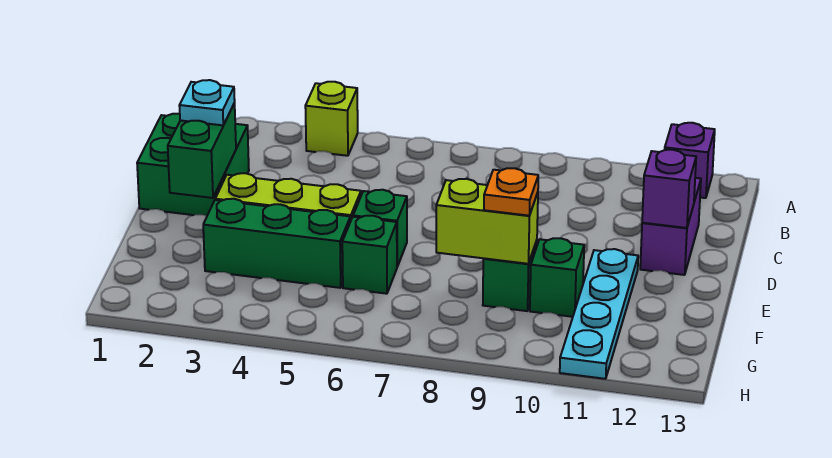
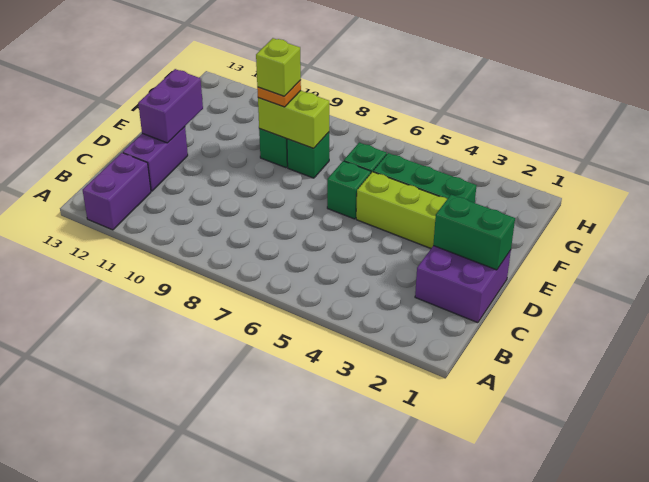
lime brick A4 level 1 -> lime brick F9 level 4
purple brick A12 level 1 -> purple brick A12:B12 level 1
green brick C1:D2 level 1 -> purple brick C1:D2 level 1
green brick D2:E2 level 2 -> green brick D1:D2 level 2
cyan plate D2 level 3 -> none
purple brick D12 level 2 -> purple brick D12:E12 level 2
cyan plate E11:H11 level 1 -> none
green brick F10 level 1 -> green brick F8 level 1

